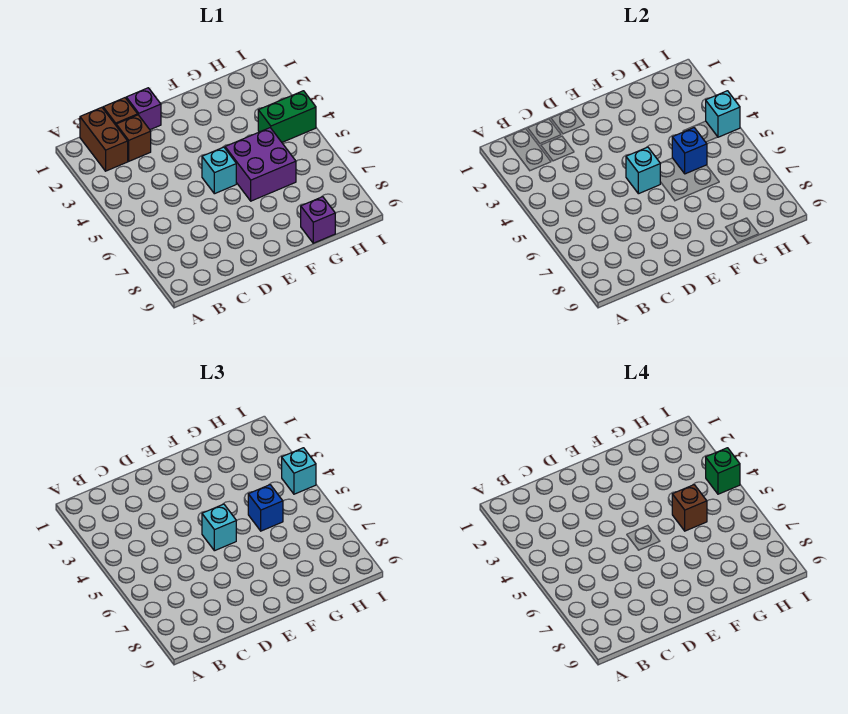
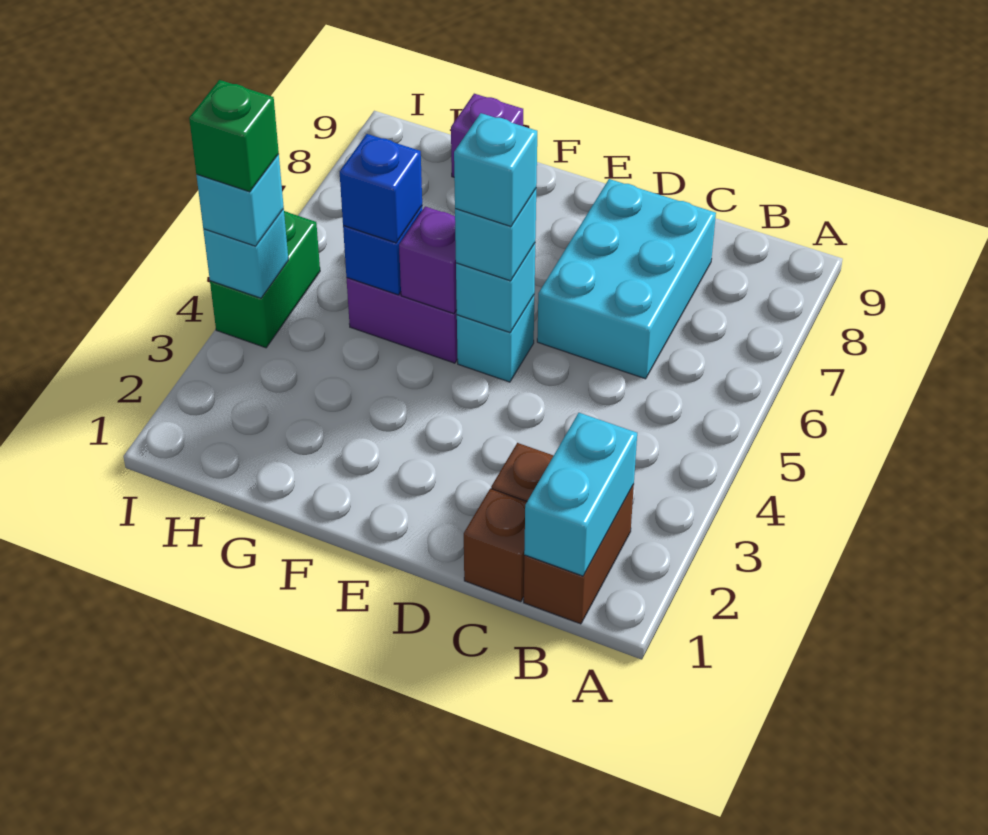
none -> cyan brick B1:B2 level 2
none -> cyan brick C6:D8 level 1
purple brick D1 level 1 -> purple brick F5 level 2
none -> cyan brick E5 level 4
brown brick G5 level 4 -> none
green brick H4:I4 level 1 -> green brick I4:I5 level 1

